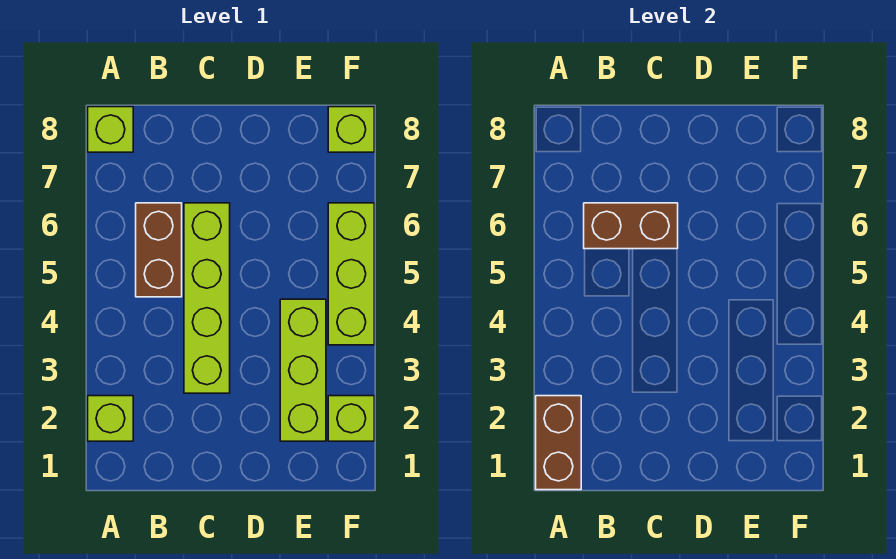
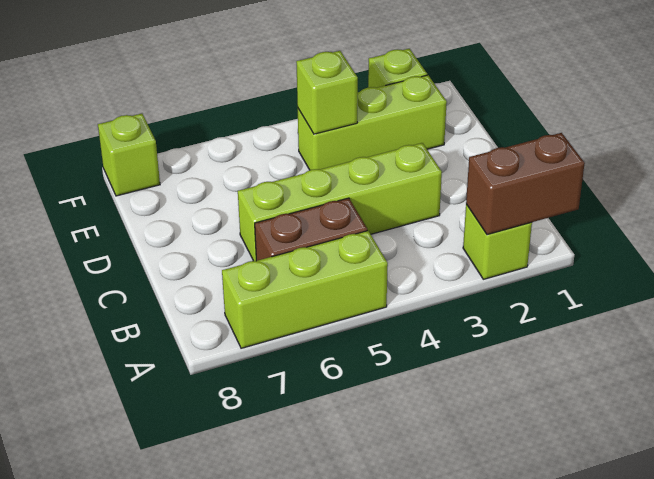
lime brick A8 level 1 -> lime brick E4 level 2
brown brick B6:C6 level 2 -> none
lime brick F4:F6 level 1 -> lime brick A5:A7 level 1

